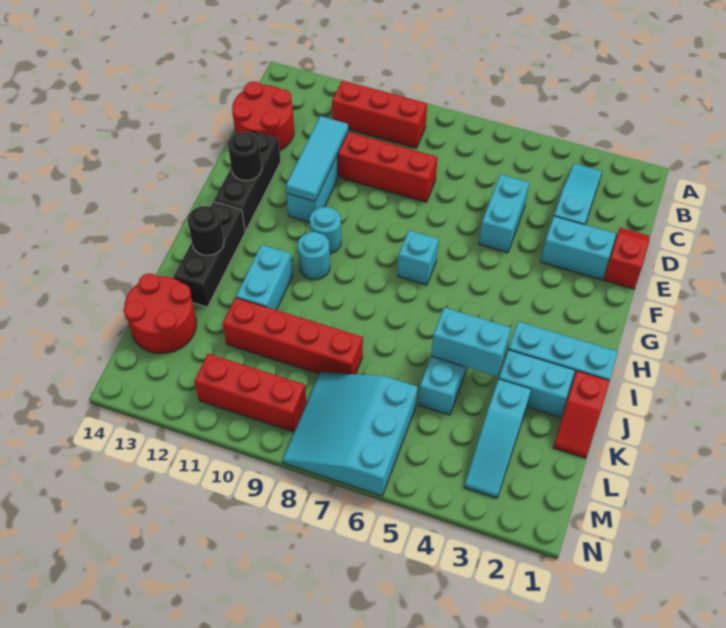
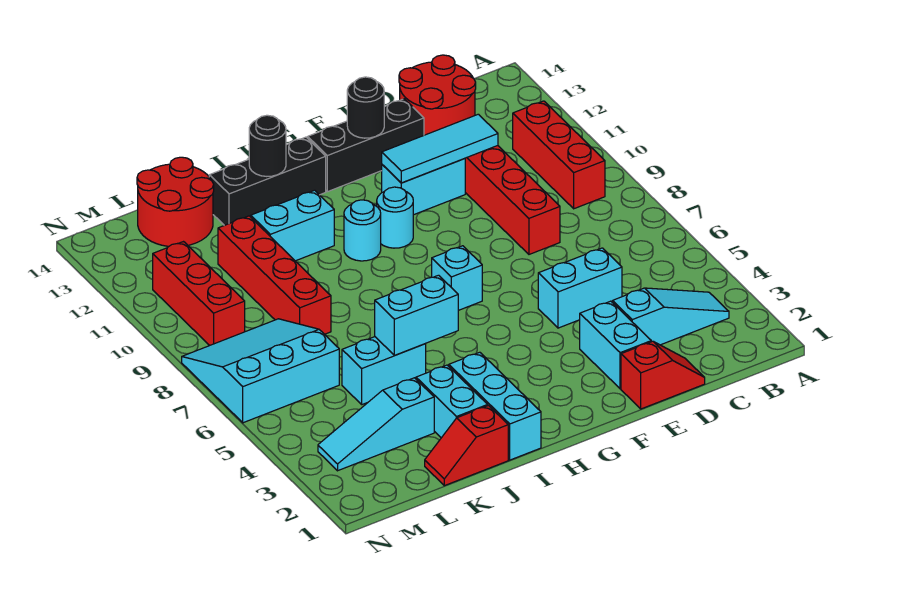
cyan brick J4:J5 level 2 -> cyan brick I5:J5 level 2

